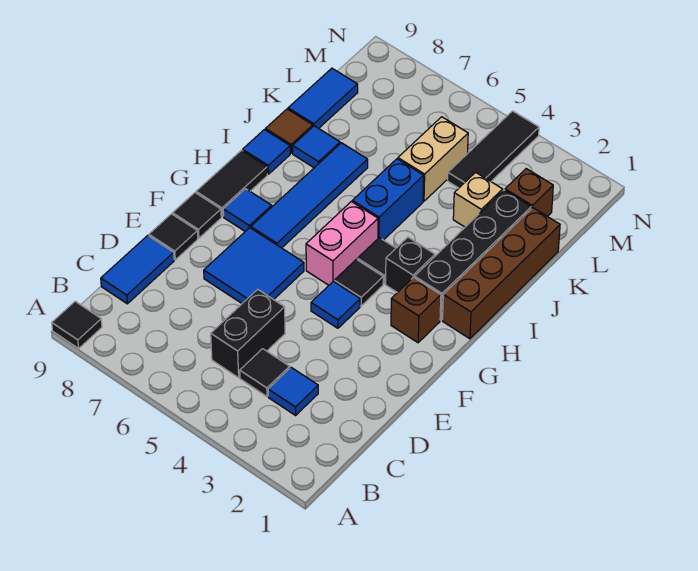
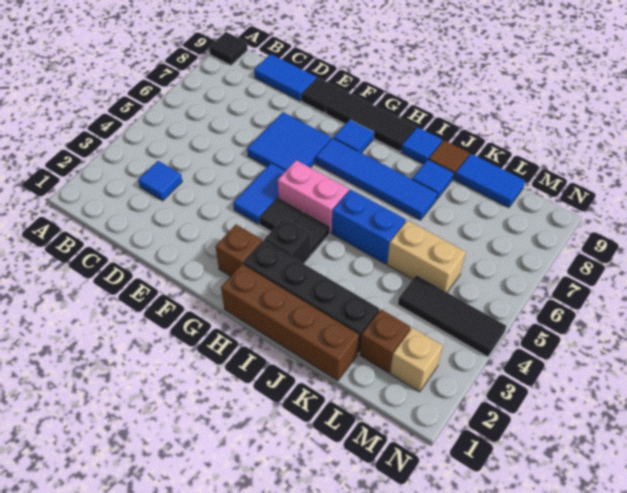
black tile C4 level 1 -> none
black brick C5:D5 level 1 -> none
blue tile F4 level 1 -> blue tile F4:F5 level 1
tan brick K3 level 1 -> tan brick M2 level 1

